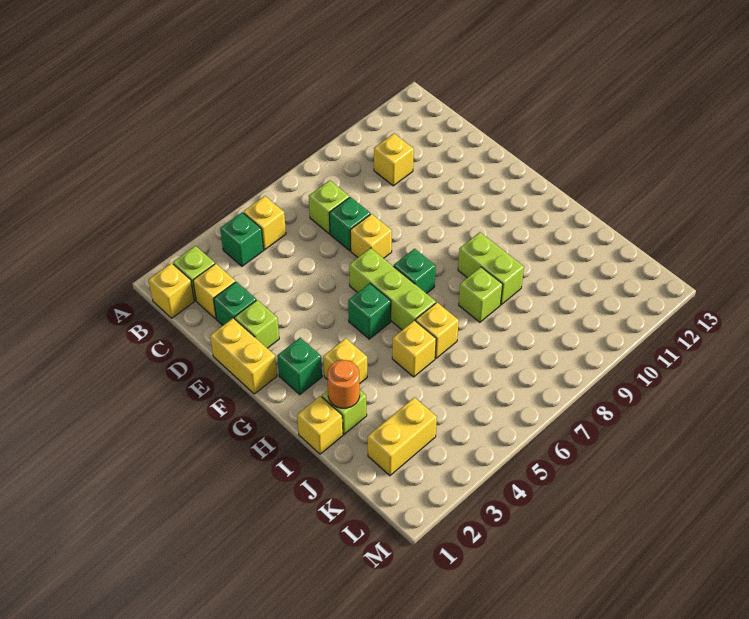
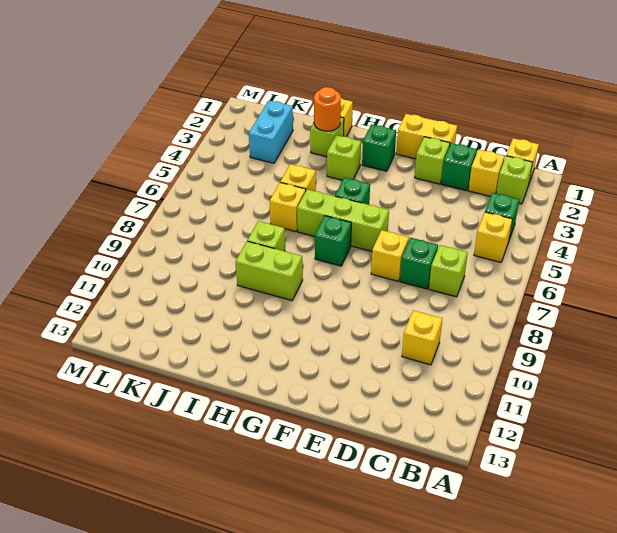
yellow brick H3 level 1 -> lime brick H3 level 1
yellow brick K2:K3 level 1 -> cyan brick K2:K3 level 1

